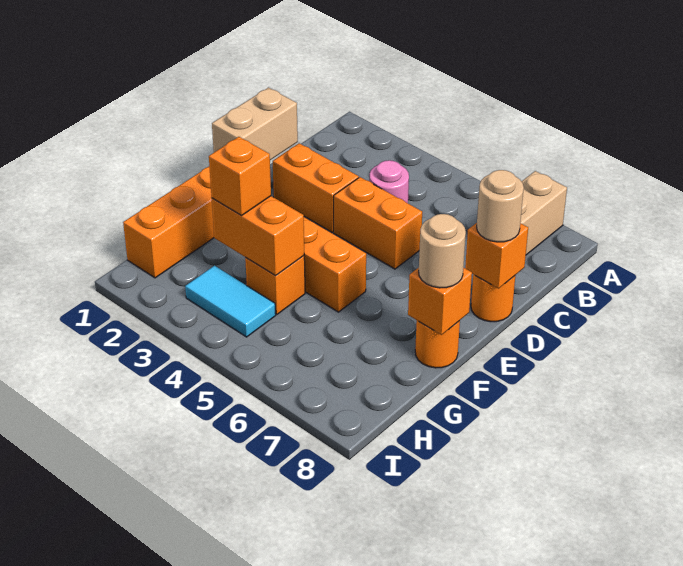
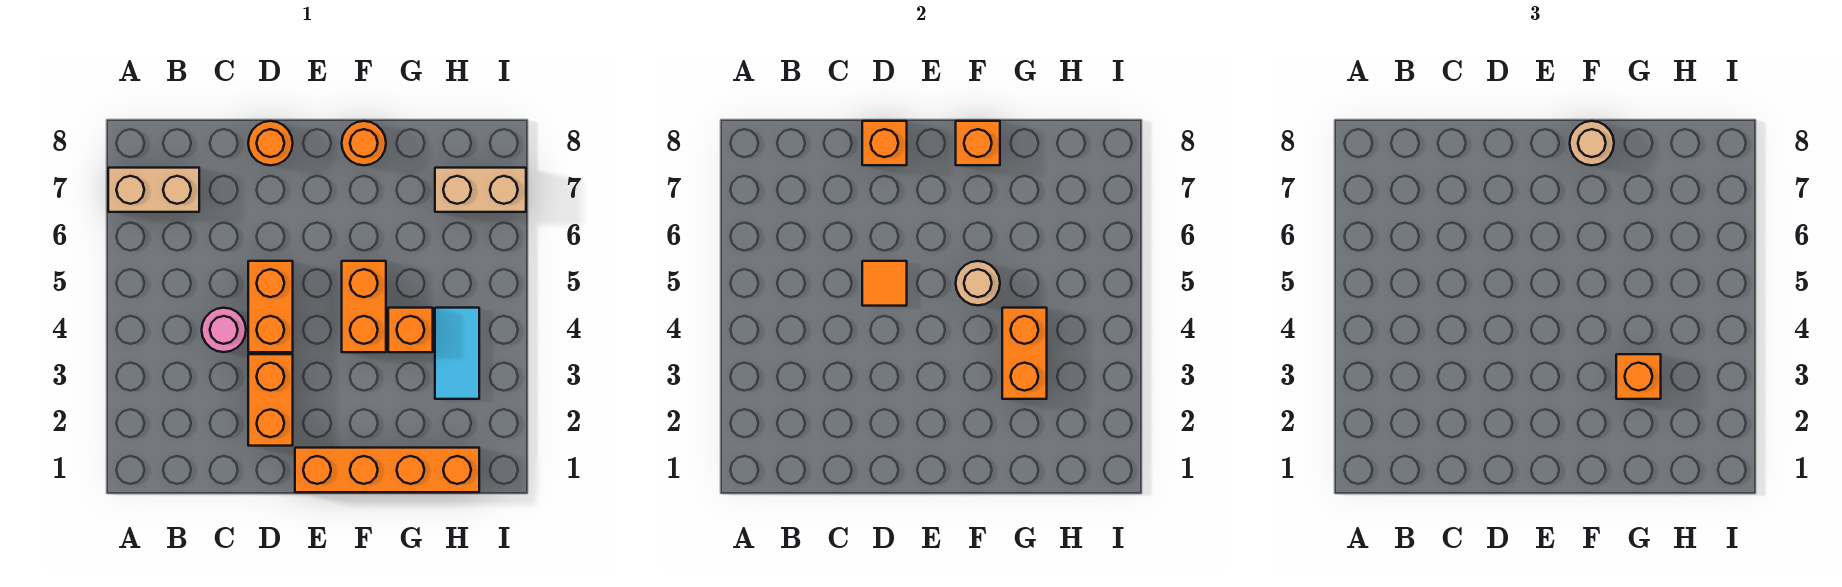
tan brick D1:E1 level 2 -> tan brick H7:I7 level 1
none -> orange tile D5 level 2
tan round brick D8 level 3 -> tan round brick F5 level 2

